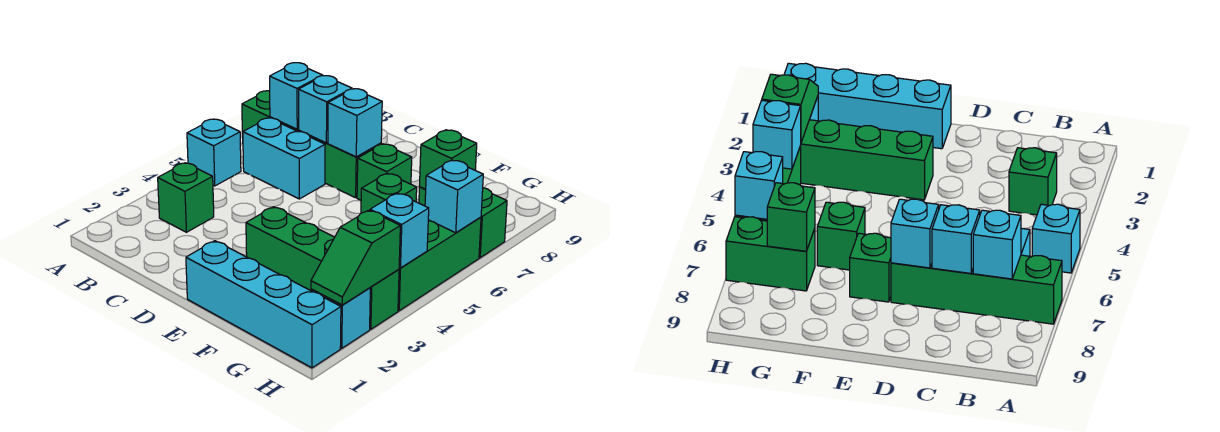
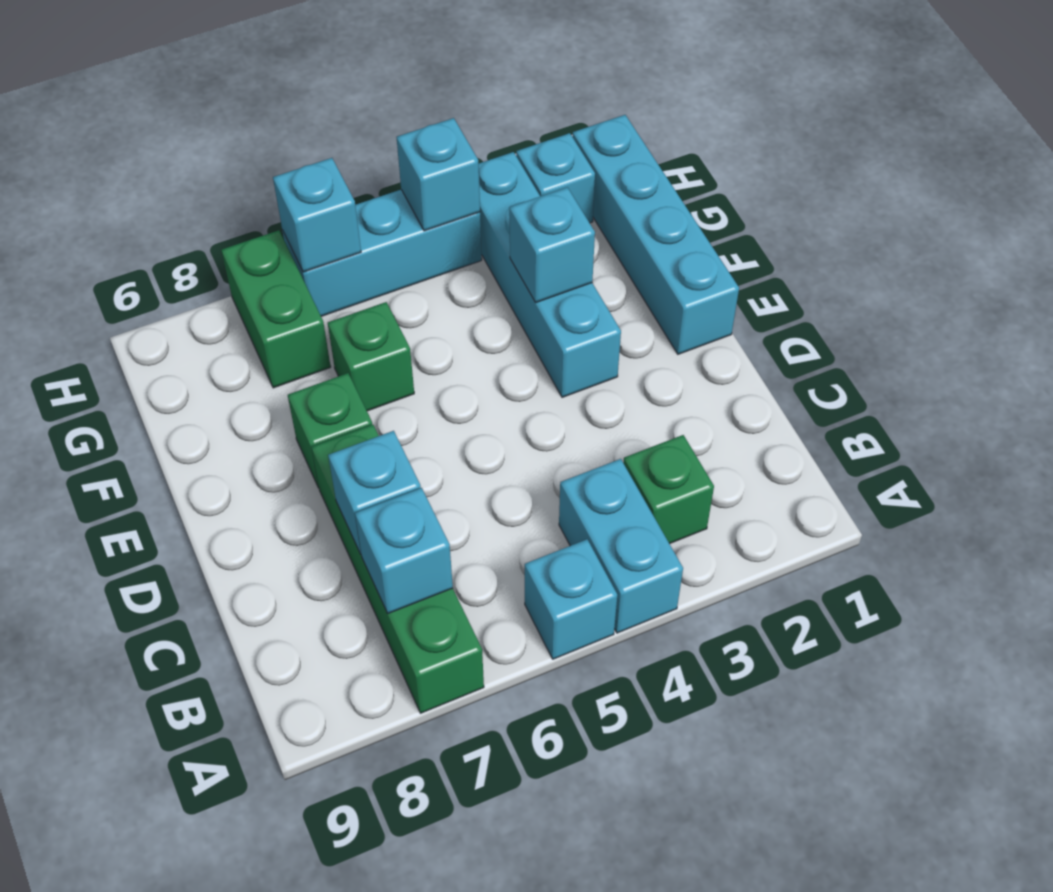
cyan brick B6:C6 level 1 -> cyan brick A4:B4 level 1
cyan brick D7 level 2 -> cyan brick F3 level 2
green brick E3:H3 level 1 -> cyan brick E3:H3 level 1
green brick G7 level 2 -> none
green slope H2:H3 level 2 top 3 -> none
green brick H4:H6 level 1 -> cyan brick H4:H6 level 1

